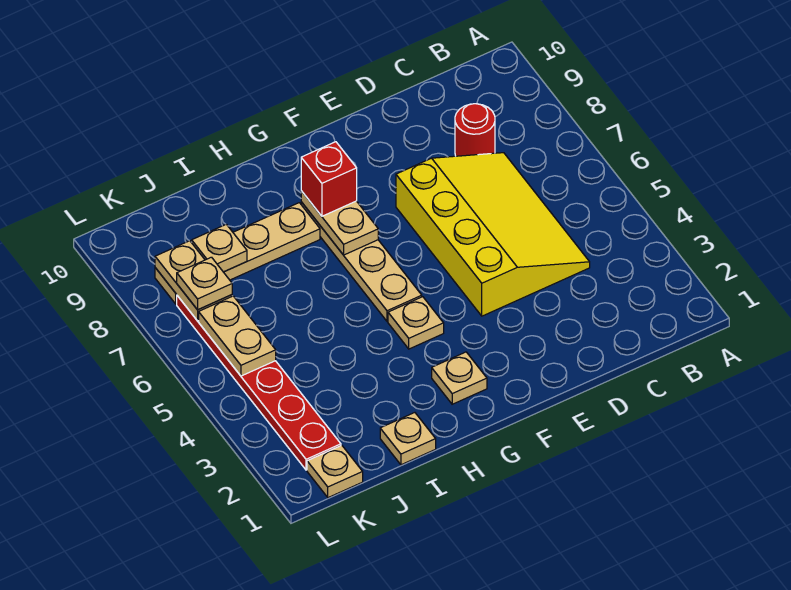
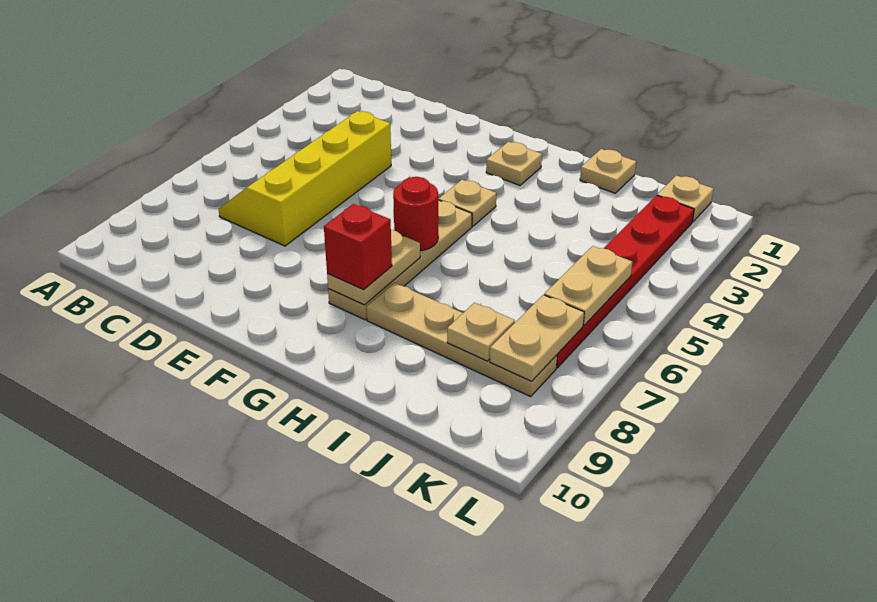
yellow slope C4:E7 level 1 top E -> yellow slope C4:D7 level 1 top D
red round brick C8 level 1 -> red round brick G6 level 2
tan plate K7 level 3 -> none

